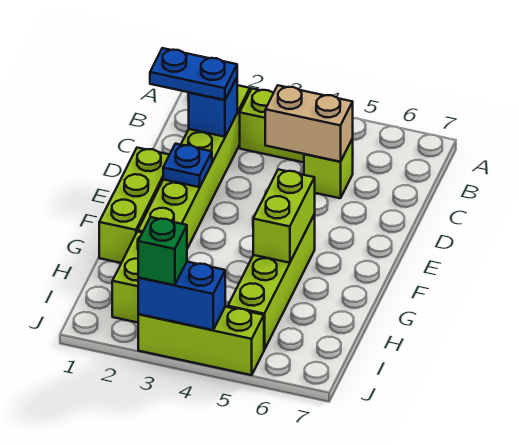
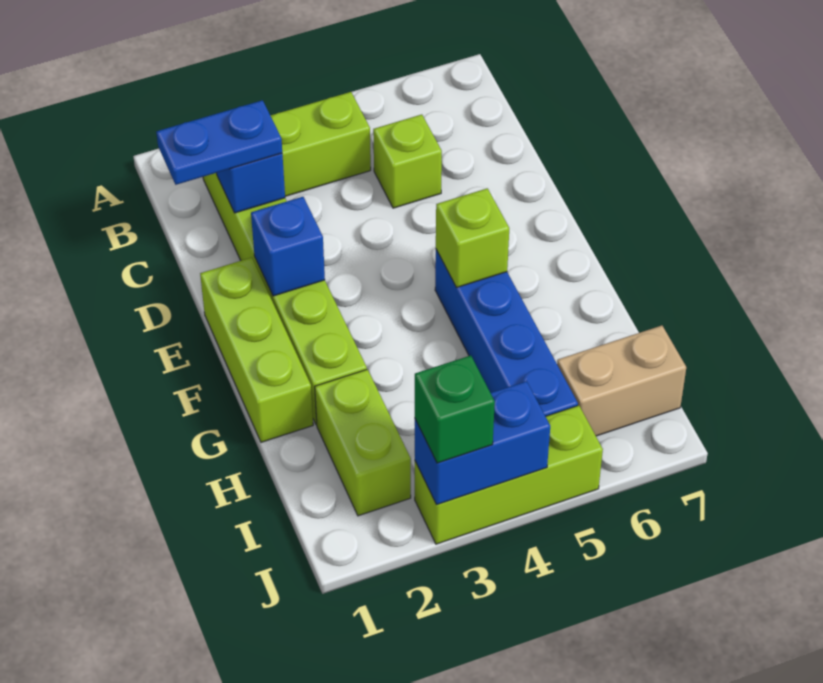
tan brick C4:C5 level 2 -> tan brick I6:I7 level 1
blue plate E2 level 2 -> blue brick E2 level 2
lime brick F5:I5 level 1 -> blue brick F5:I5 level 1
lime brick F5:G5 level 2 -> lime brick F5 level 2

